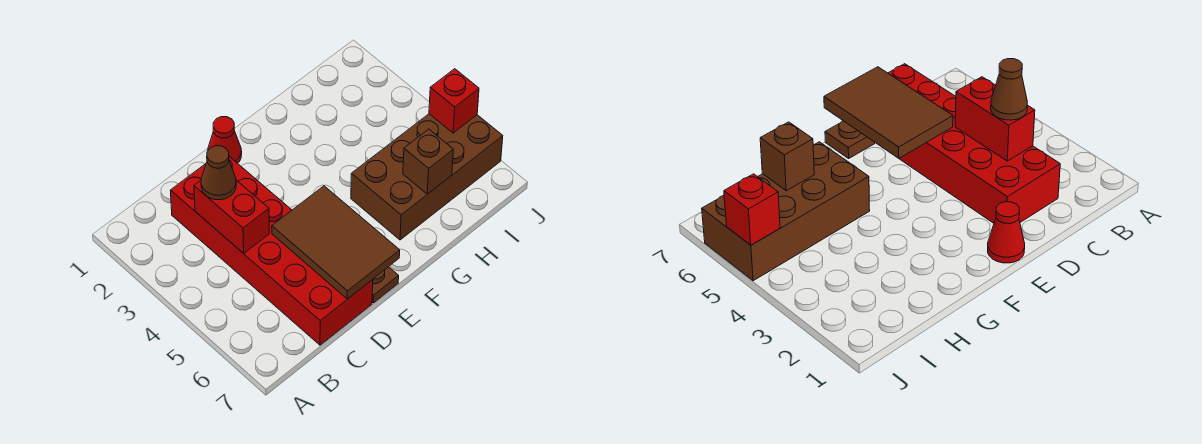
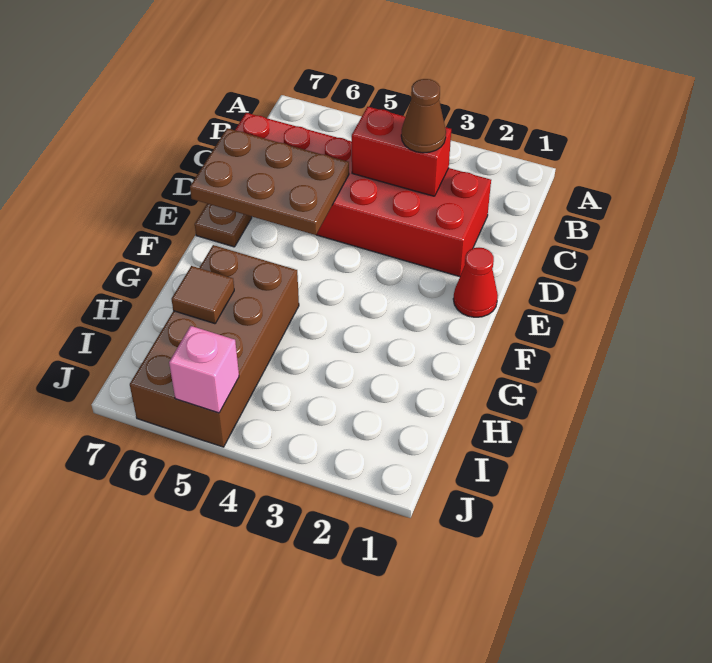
brown tile D5:E7 level 2 -> brown plate D5:E7 level 2
brown brick H6 level 2 -> brown tile H6 level 2
red brick J5 level 2 -> pink brick J5 level 2

